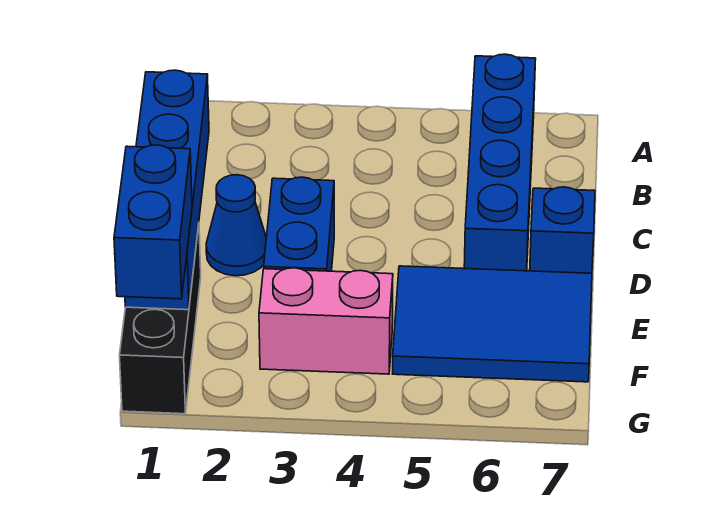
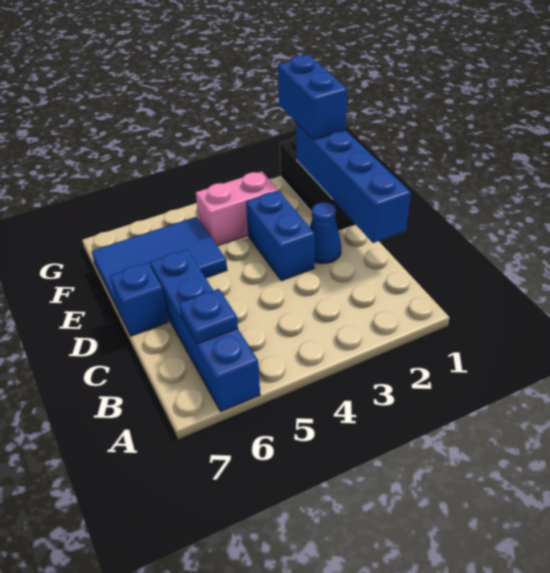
none -> blue plate B6 level 2

